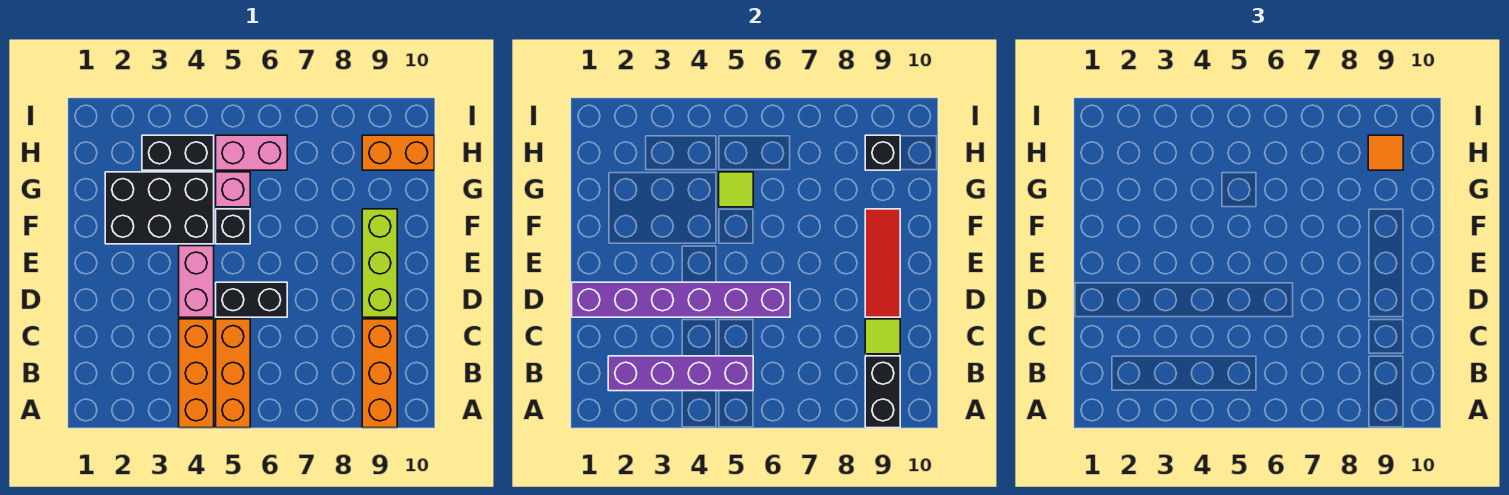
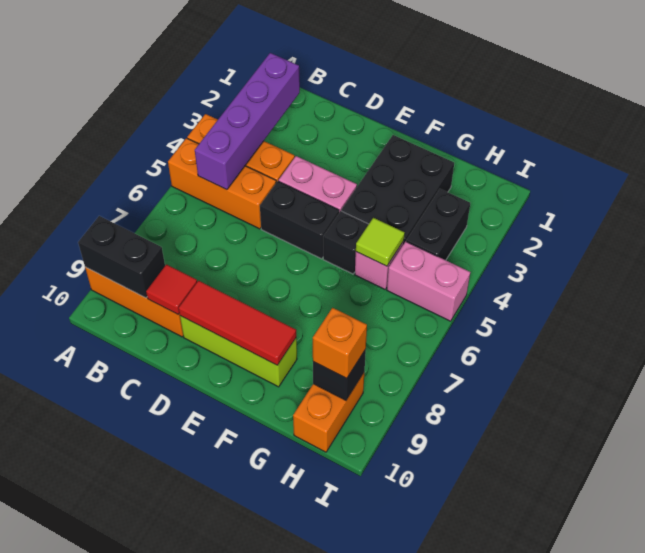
lime tile C9 level 2 -> red tile C9 level 2
purple brick D1:D6 level 2 -> none
black brick D5:D6 level 1 -> black brick D5:E5 level 1
pink brick H5:H6 level 1 -> pink brick H5:I5 level 1
orange tile H9 level 3 -> orange brick H9 level 3

